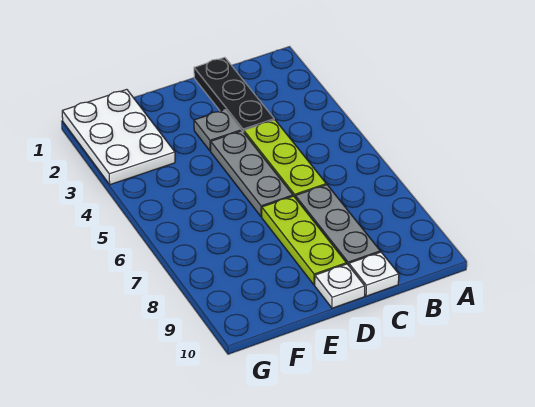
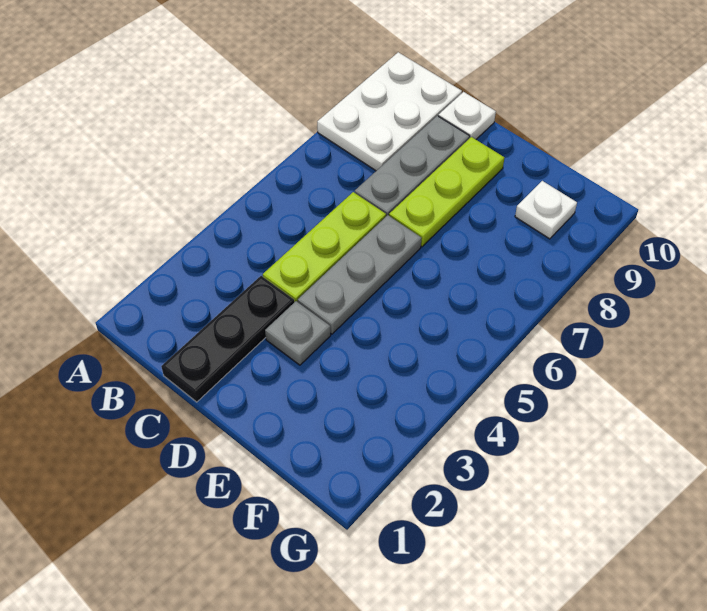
white plate D10 level 1 -> white plate F9 level 1
white plate F1:G3 level 1 -> white plate A8:B10 level 1

